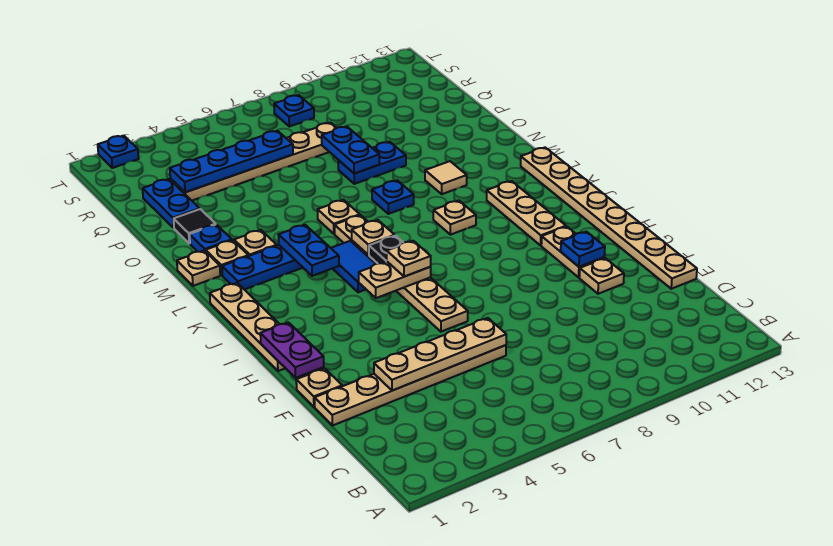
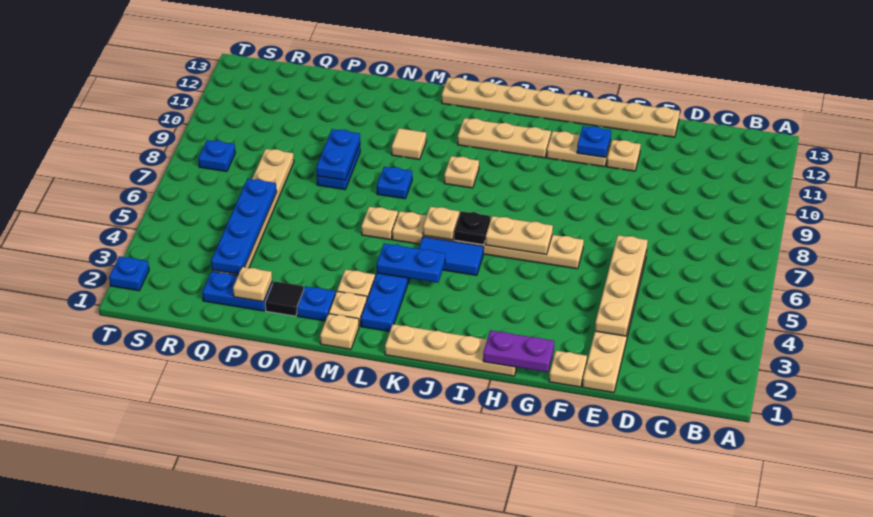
tan plate I5:I6 level 2 -> tan plate H6:I6 level 2
tan plate I6 level 3 -> tan plate P2 level 2
blue plate O8:P8 level 2 -> blue plate O8:O9 level 2

